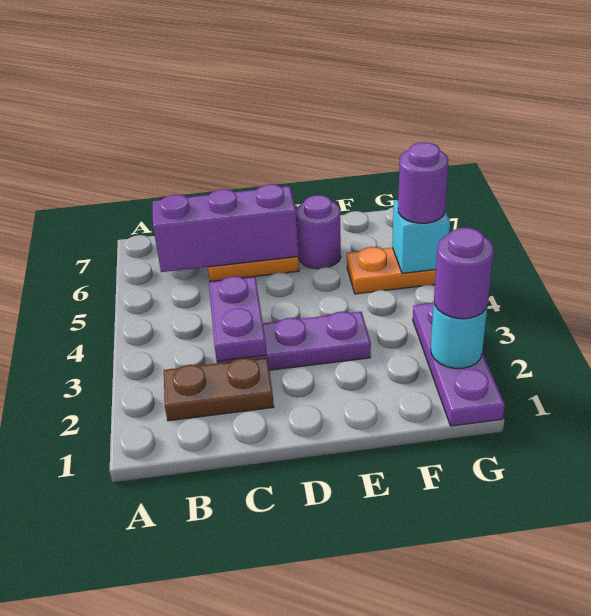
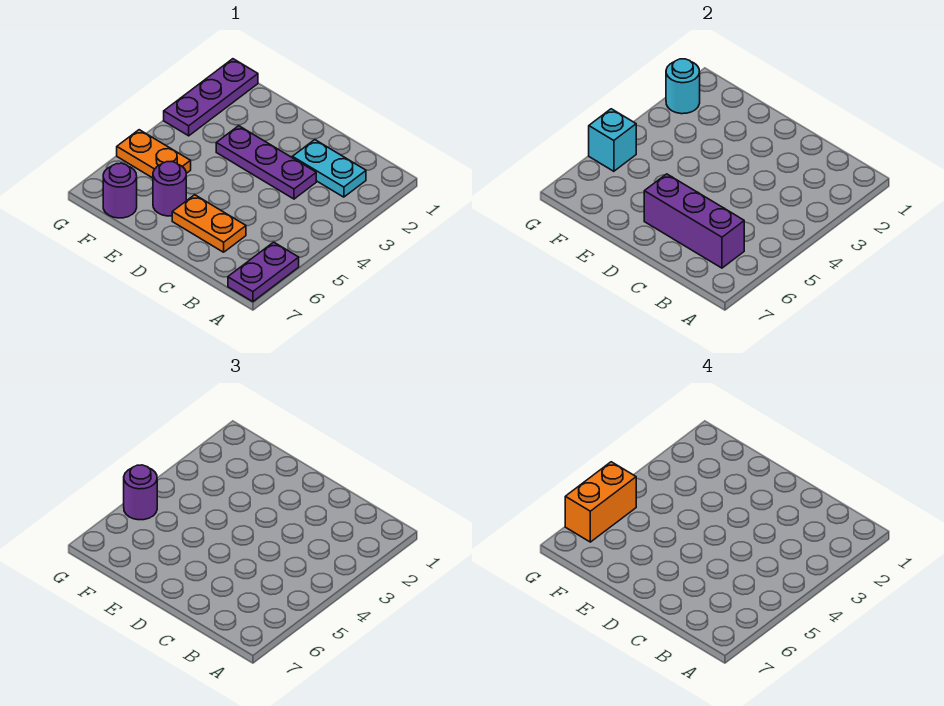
brown plate B2:C2 level 1 -> cyan plate B2:C2 level 1
purple plate C3:C4 level 2 -> purple plate A6:A7 level 1
purple round brick G2 level 3 -> purple round brick F7 level 1
none -> orange brick G5:G6 level 4

